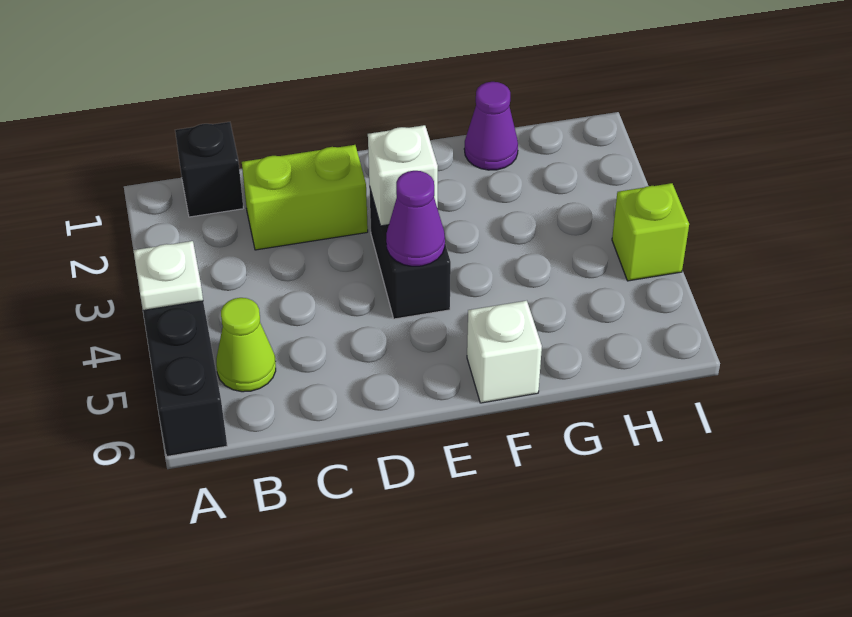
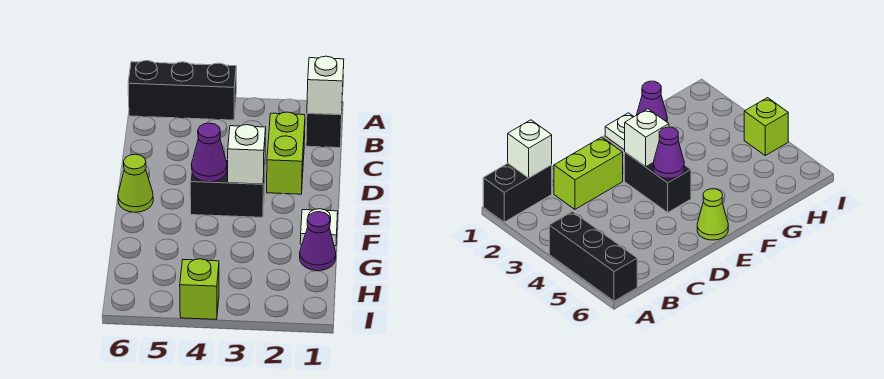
white plate A4 level 2 -> white plate F1 level 1
black brick B1 level 1 -> black brick A1:B1 level 1
lime cone B5 level 1 -> lime cone E6 level 1
white brick F6 level 1 -> white brick B1 level 2

